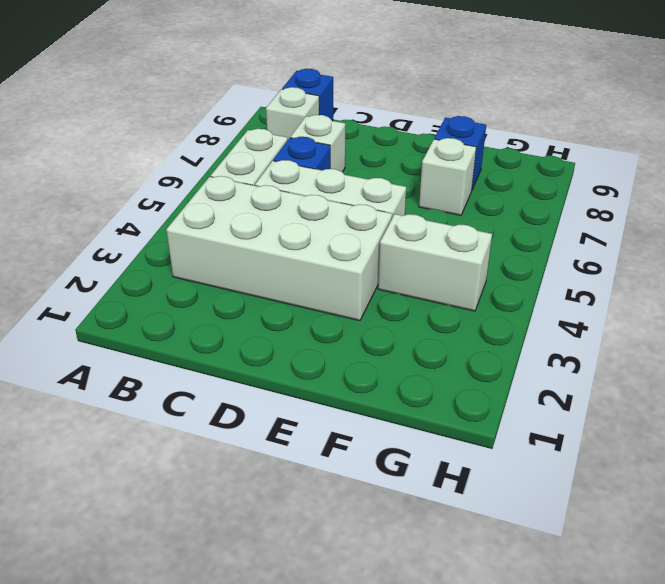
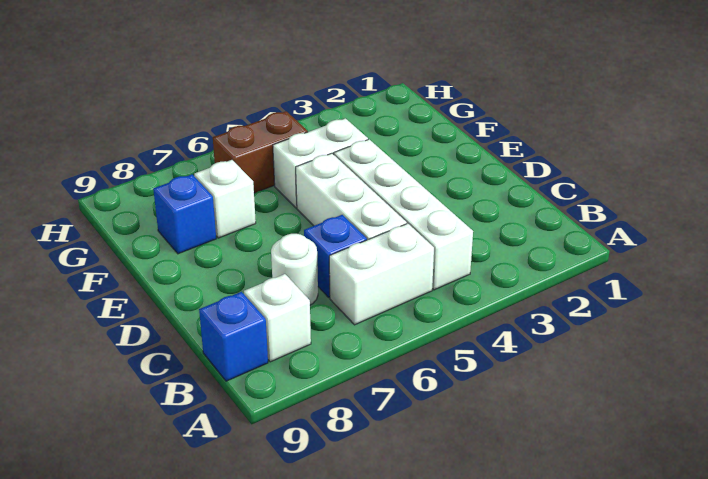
white brick B3:E4 level 1 -> white brick B4:E4 level 1
white brick C7 level 1 -> white round brick C7 level 1
white brick F4:G4 level 1 -> white brick F4:F5 level 1
none -> brown brick G5:G6 level 1

